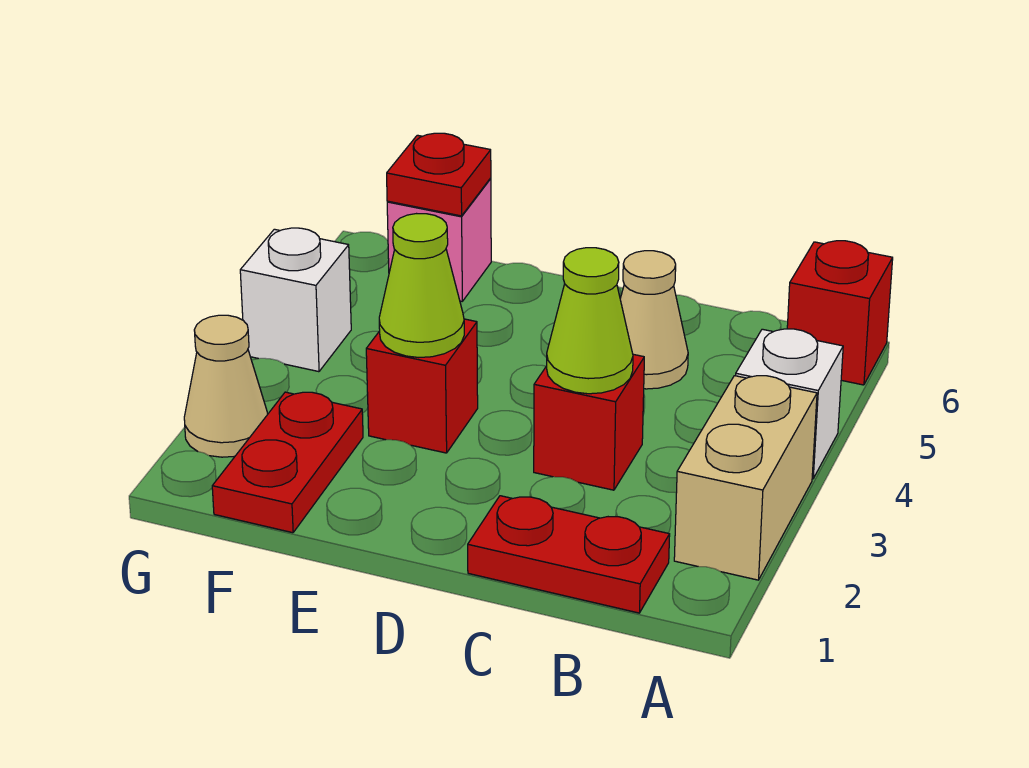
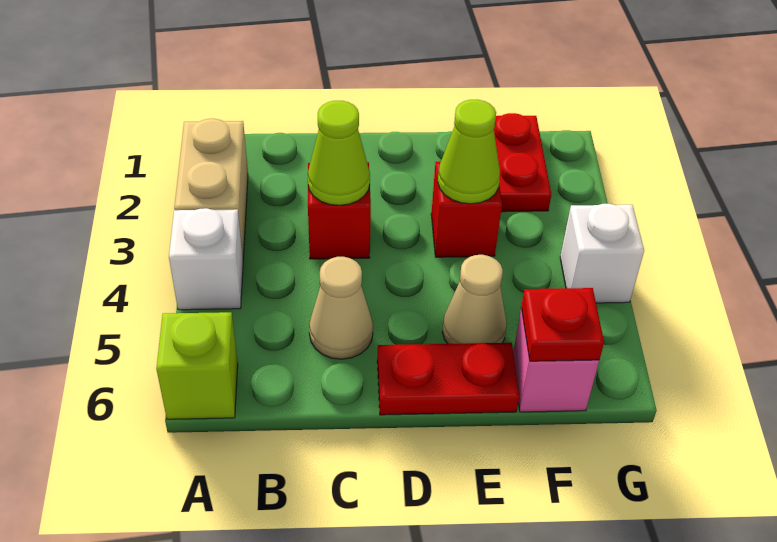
red brick A6 level 1 -> lime brick A6 level 1
red plate B1:C1 level 1 -> red plate D6:E6 level 1
tan cone G2 level 1 -> tan cone E5 level 1

